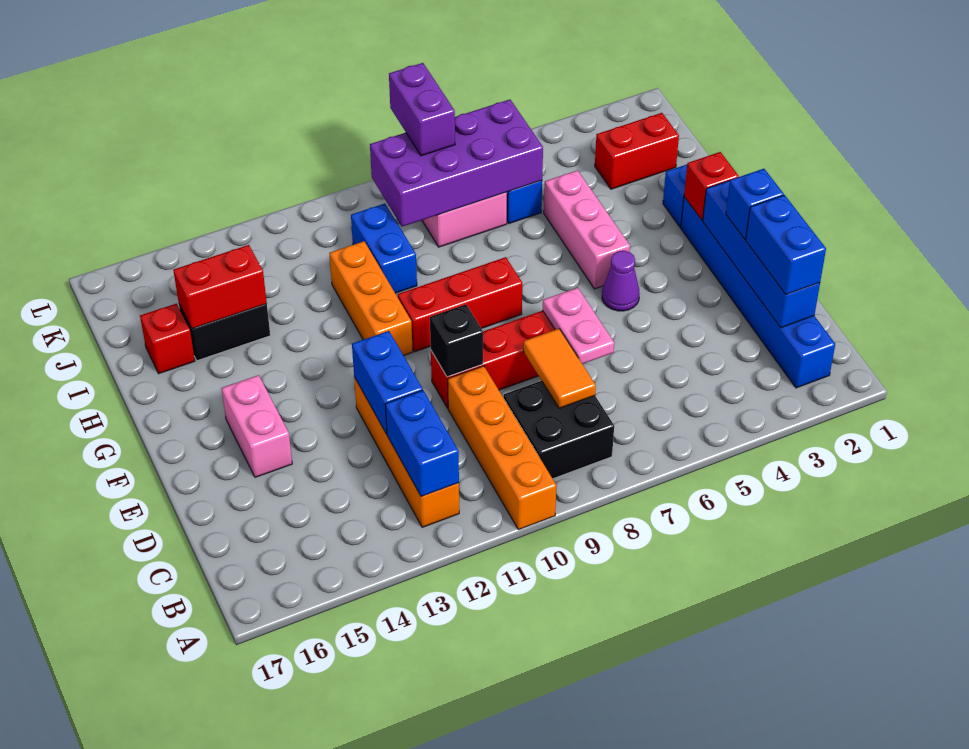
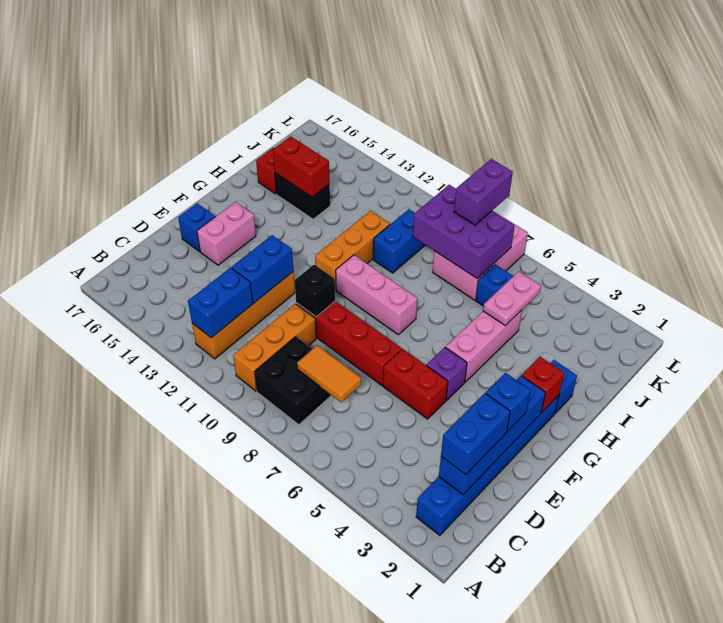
orange brick A10:D10 level 1 -> orange brick B10:D10 level 1
orange tile C8:D8 level 2 -> orange tile C7:C8 level 2
pink plate D7:E7 level 2 -> pink plate I5:J5 level 2
none -> blue brick E16 level 1
purple cone F5 level 1 -> purple brick F5 level 1
red brick G8:G10 level 1 -> pink brick G8:G10 level 1
red brick J2:J3 level 1 -> red brick E5:E6 level 1
purple brick J6:K9 level 2 -> purple brick J7:K9 level 2

